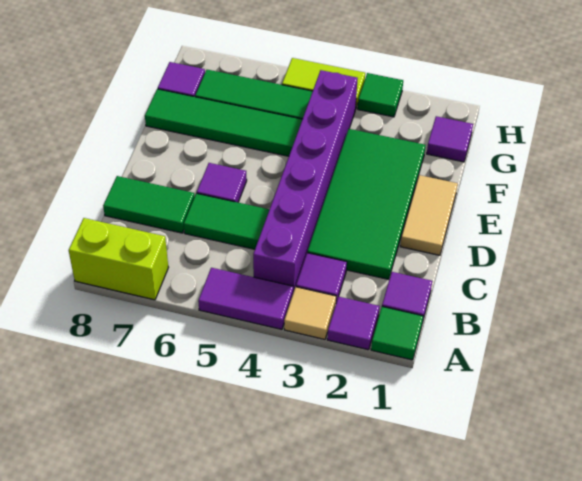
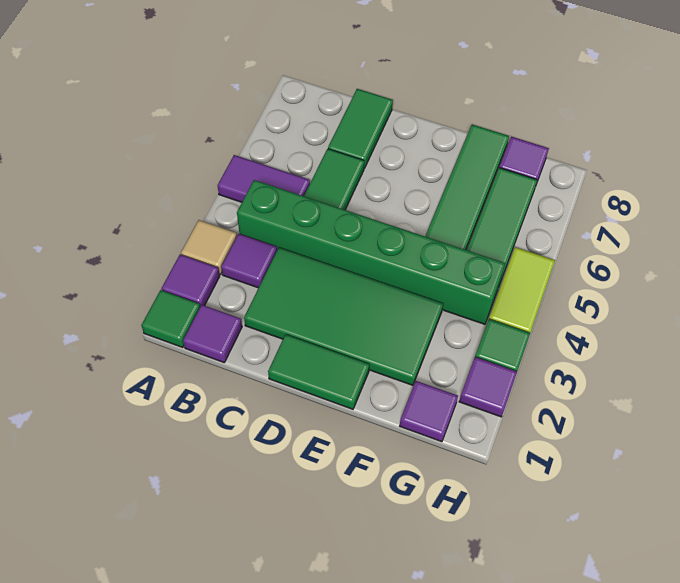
purple tile A4:A5 level 1 -> purple tile A5:B5 level 1
lime brick A7:A8 level 1 -> none
purple brick B4:G4 level 1 -> green brick B4:G4 level 1
tan tile D1:E1 level 1 -> green tile D1:E1 level 1
purple tile D6 level 1 -> purple tile H2 level 1

